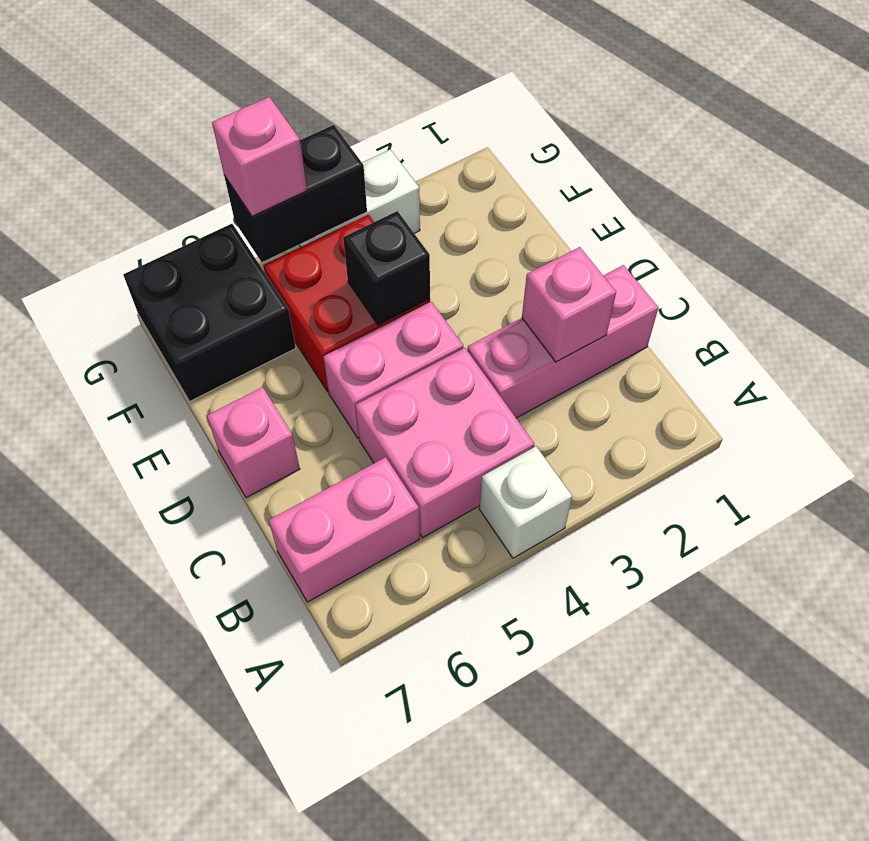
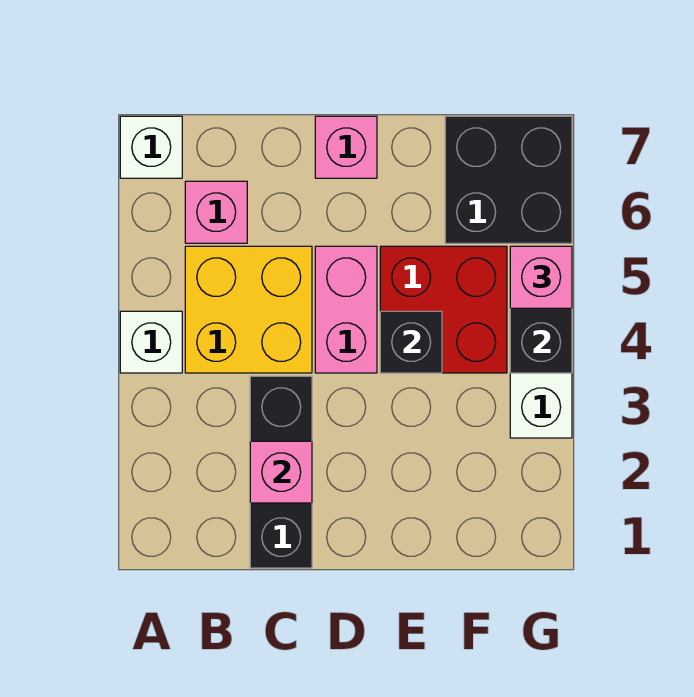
none -> white brick A7 level 1
pink brick B4:C5 level 1 -> yellow brick B4:C5 level 1
pink brick B6:B7 level 1 -> pink brick B6 level 1
pink brick C1:C3 level 1 -> black brick C1:C3 level 1

